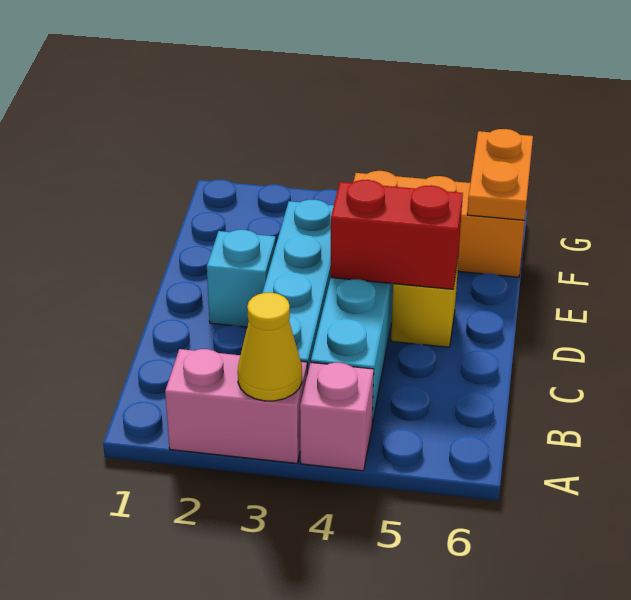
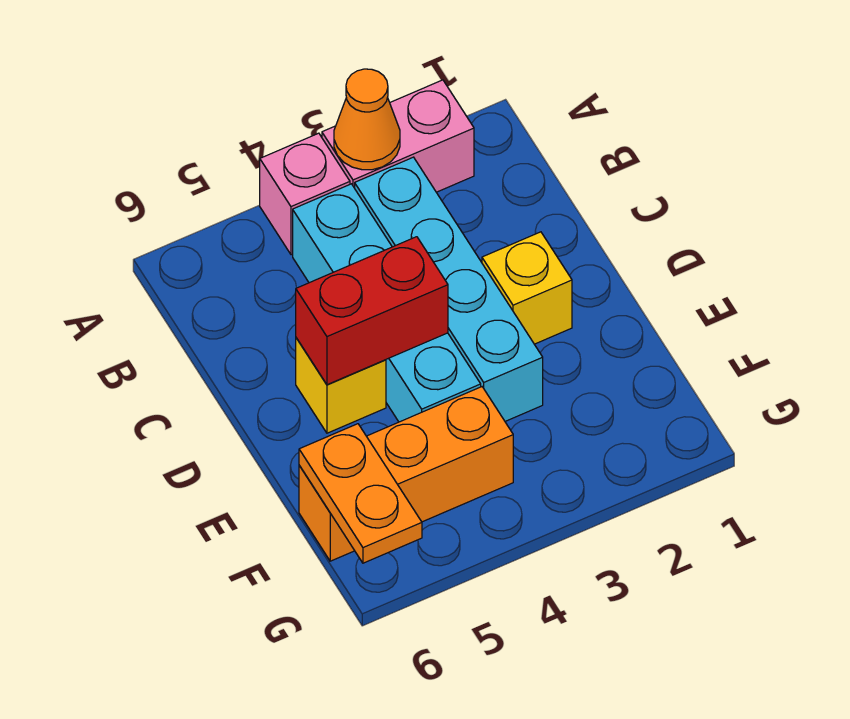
yellow cone A3 level 2 -> orange cone A3 level 2
cyan brick D2 level 1 -> yellow brick D2 level 1

